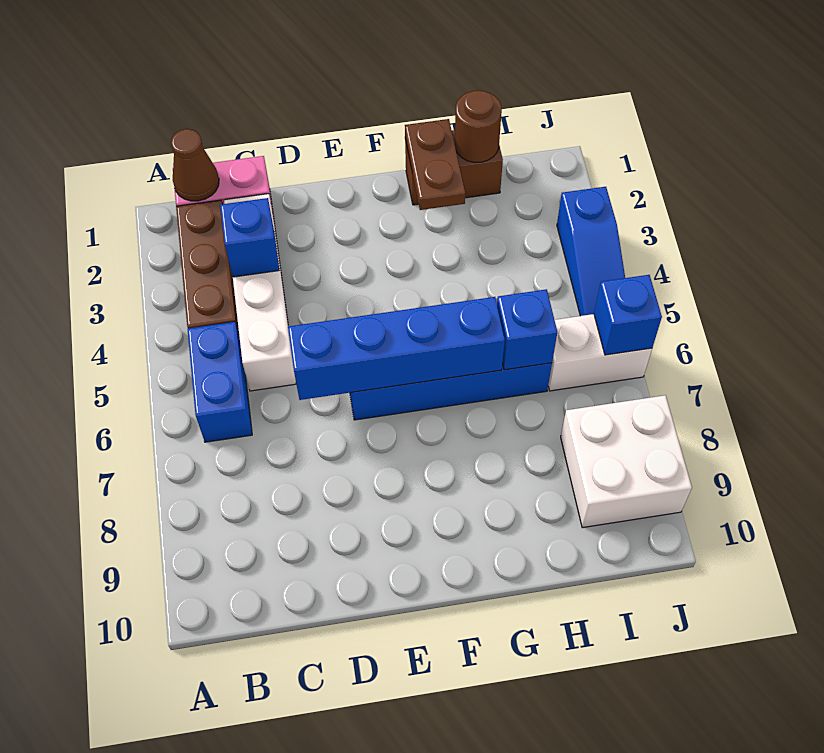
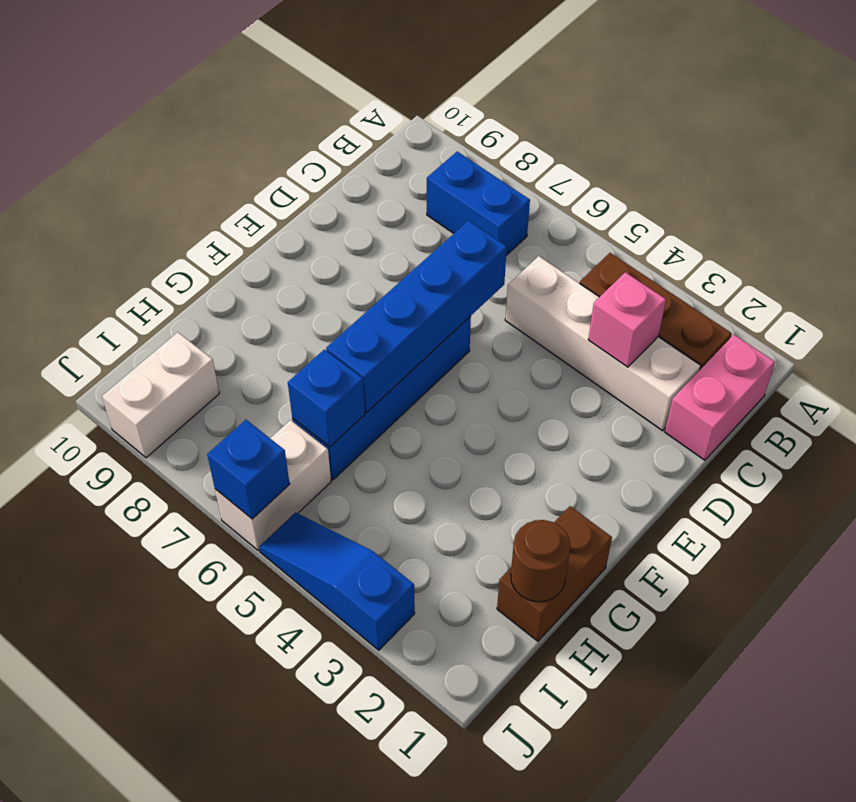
brown cone B1 level 2 -> none
blue brick B5:B6 level 1 -> blue brick B7:B8 level 1
blue brick C3 level 2 -> pink brick C3 level 2
brown plate G1:G2 level 2 -> none
white brick I8:J9 level 1 -> white brick I9:J9 level 1

